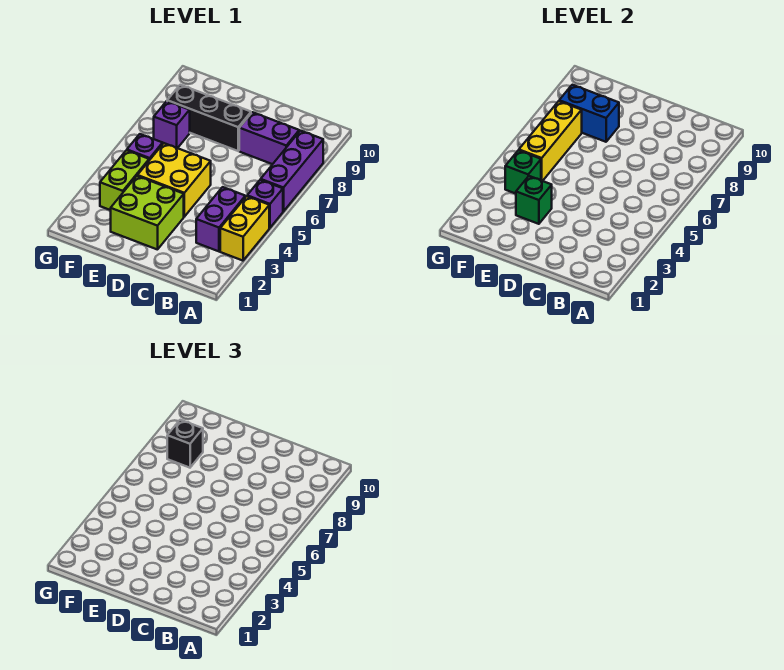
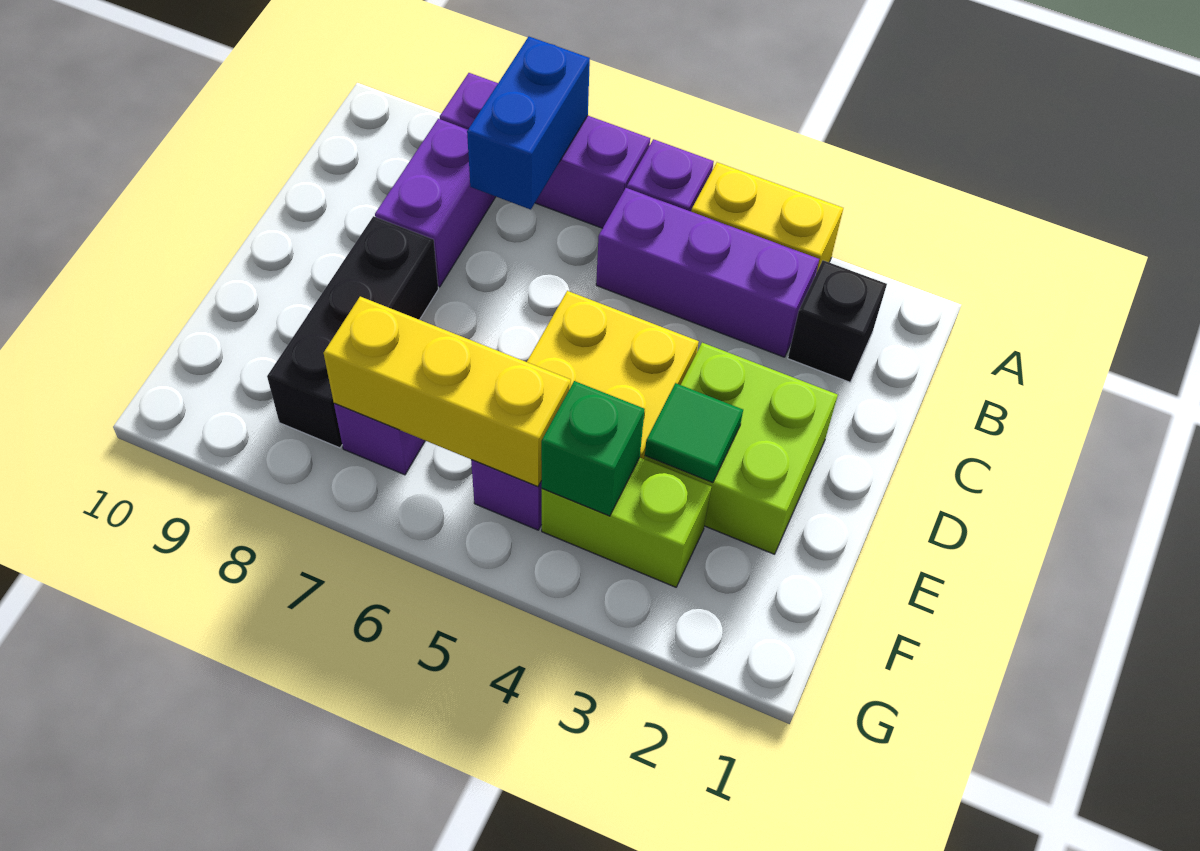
purple brick B3:B4 level 1 -> purple brick B3:B5 level 1
green brick E3 level 2 -> green tile E3 level 2
blue brick E8:F8 level 2 -> blue brick A7:B7 level 2
black brick F8 level 3 -> black brick B2 level 1

